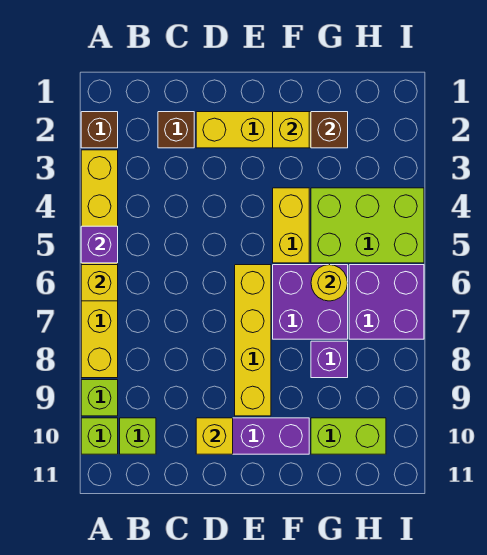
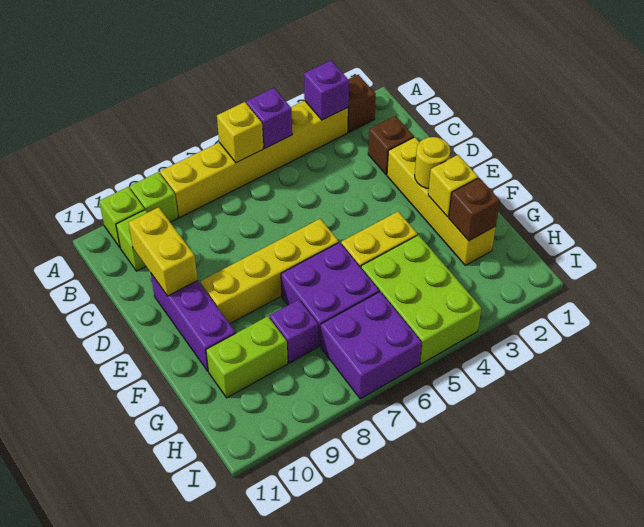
none -> purple brick A3 level 2
yellow brick D10 level 2 -> yellow brick C10:D10 level 2
yellow round brick G6 level 2 -> yellow round brick E2 level 2
lime brick G10:H10 level 1 -> lime brick G9:G10 level 1

